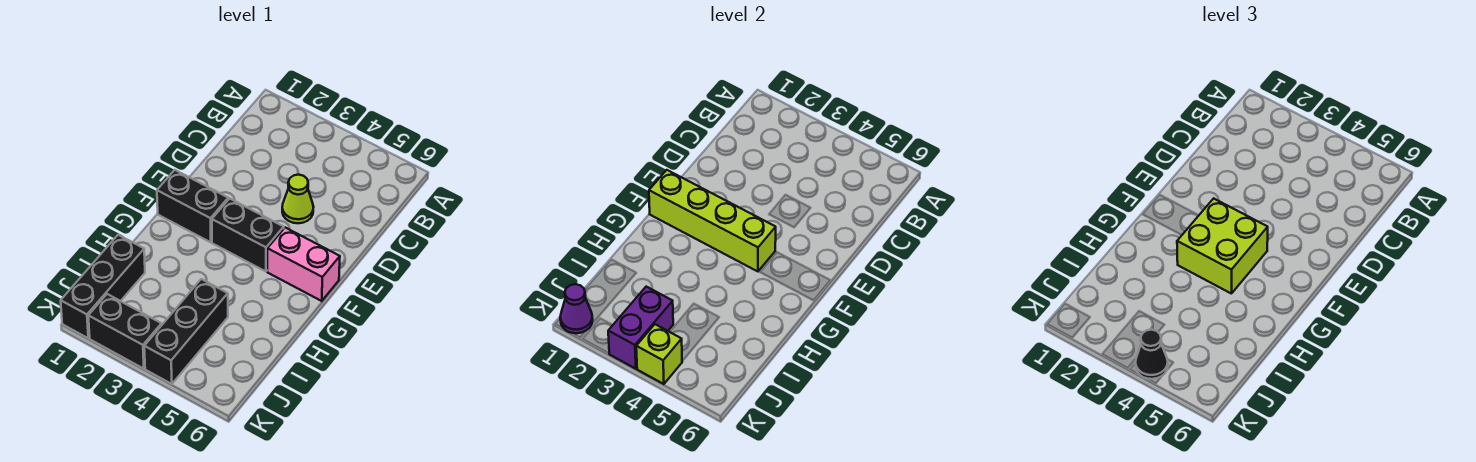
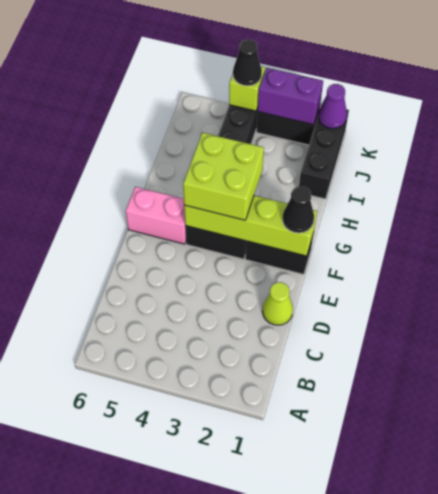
lime cone D4 level 1 -> lime cone D1 level 1
none -> black cone F1 level 3
purple brick J3:K3 level 2 -> purple brick K2:K3 level 2

